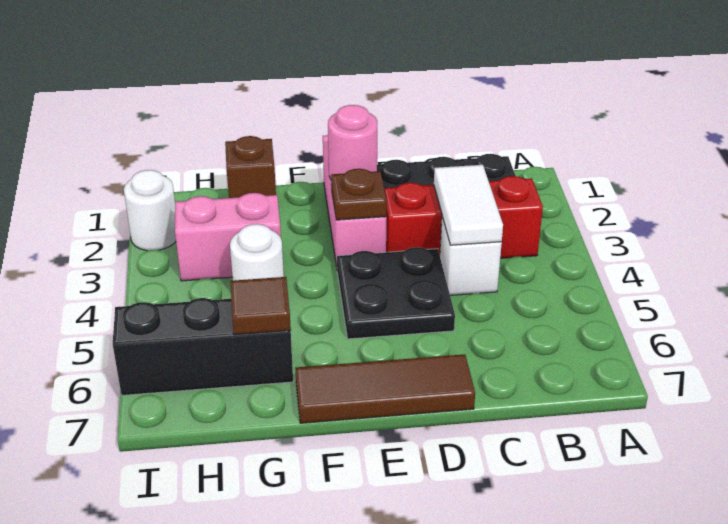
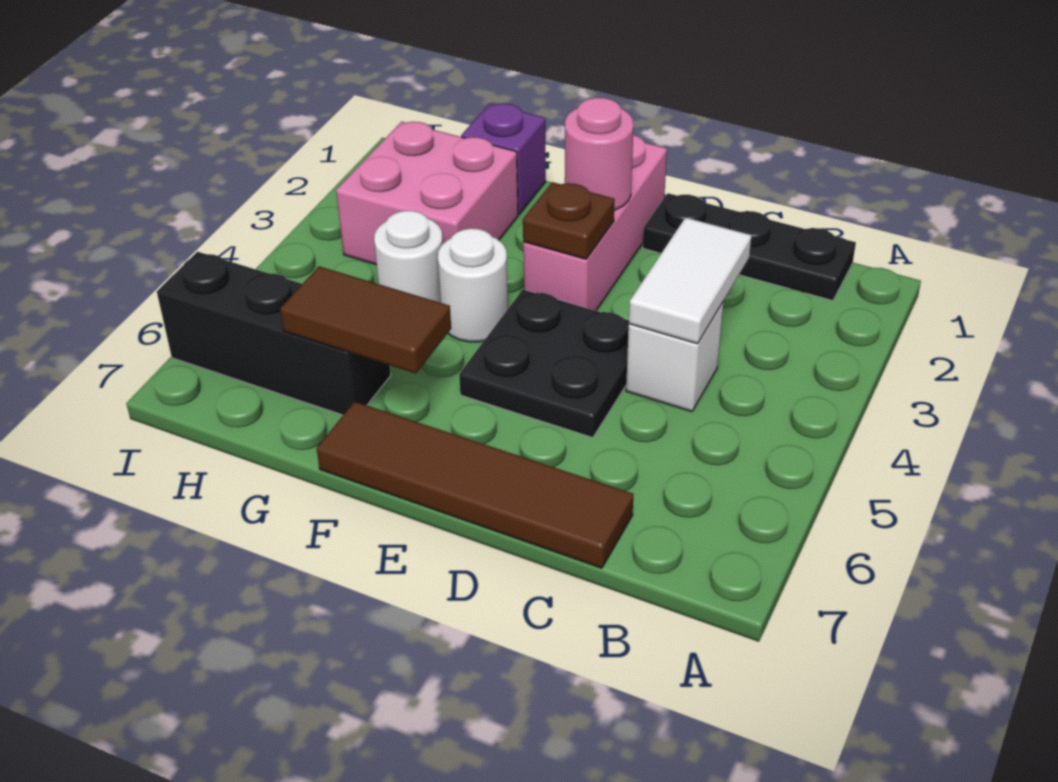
red brick B3:D3 level 1 -> none
brown tile D7:F7 level 1 -> brown tile C7:F7 level 1
brown brick G1 level 1 -> purple brick G1 level 1
pink brick G3:H3 level 1 -> pink brick G2:H3 level 1
brown tile G6 level 2 -> brown tile F6:G6 level 2
white round brick I2 level 1 -> white round brick F4 level 1

